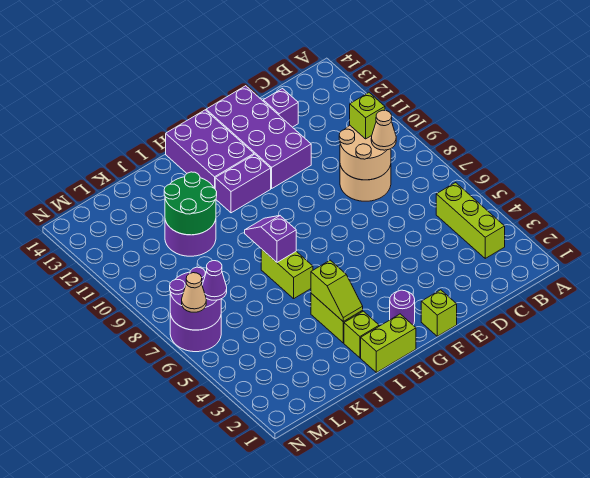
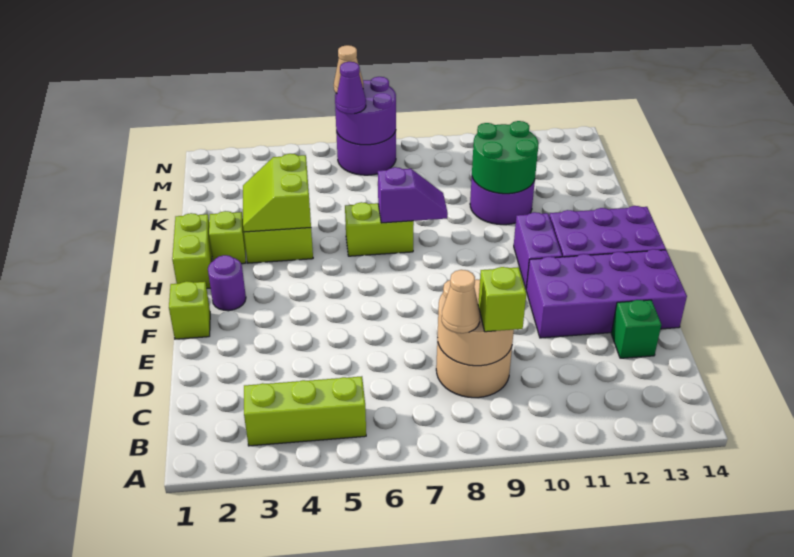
purple brick D13 level 1 -> green brick D13 level 1
lime slope I3:I4 level 2 top 4 -> lime slope I3:J4 level 2 top 4

